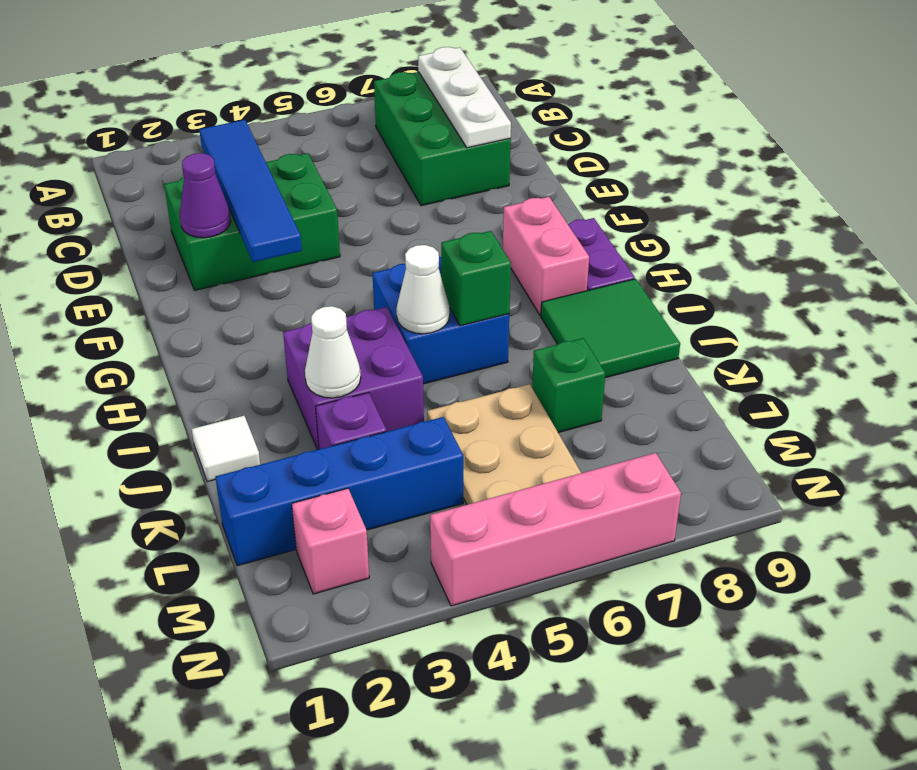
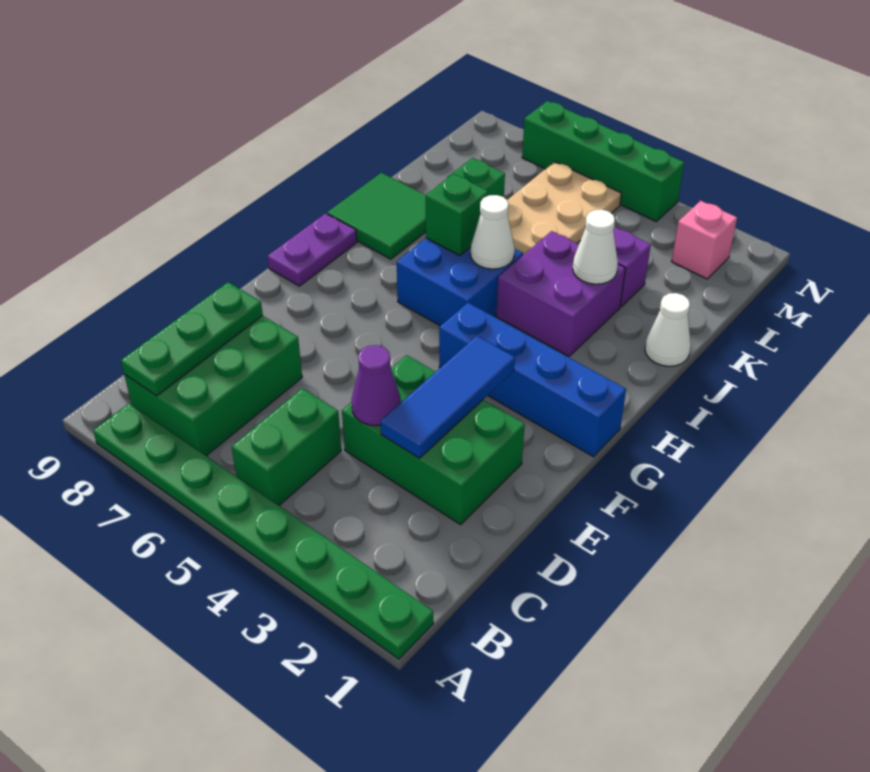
none -> green plate A1:A8 level 1
none -> green brick B5:C5 level 1
white plate B8:D8 level 2 -> green plate B8:D8 level 2
blue tile C3:F3 level 2 -> blue tile D3:F3 level 2
purple cone E2 level 2 -> purple cone D4 level 2
pink brick G8:H8 level 1 -> none
white tile J1 level 1 -> white cone J1 level 1
blue brick L1:L4 level 1 -> blue brick G1:G4 level 1
pink brick N4:N7 level 1 -> green brick N4:N7 level 1

